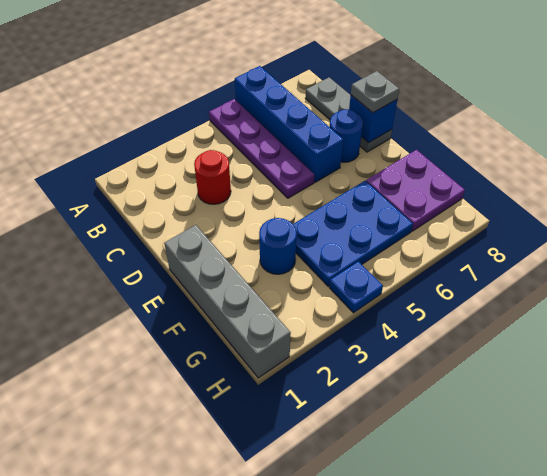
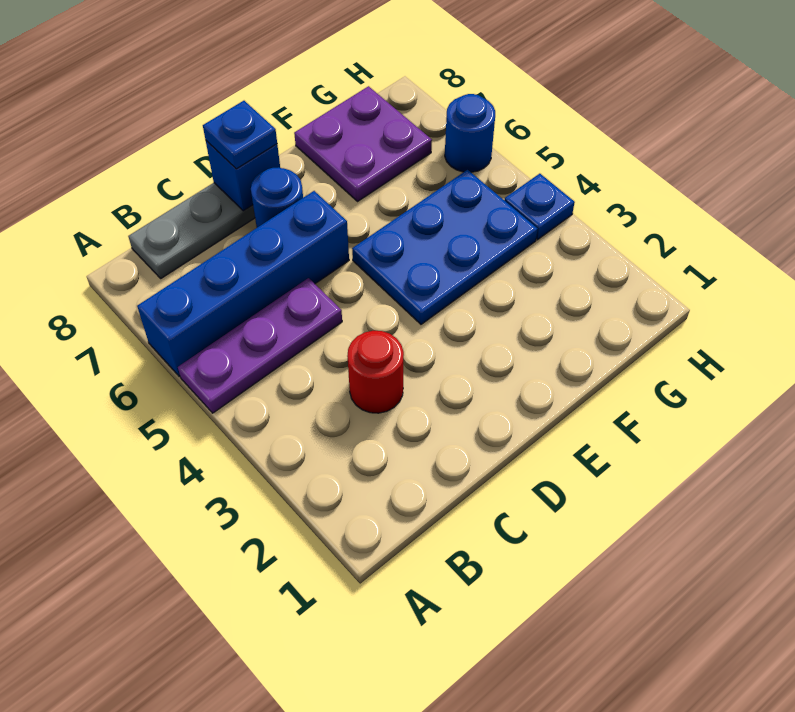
purple plate A5:D5 level 1 -> purple plate A5:C5 level 1
grey plate D8 level 3 -> blue plate D8 level 3
grey brick E1:H1 level 1 -> none
blue round brick F3 level 1 -> blue round brick H6 level 1
blue plate F4:G6 level 1 -> blue plate E4:G5 level 1

